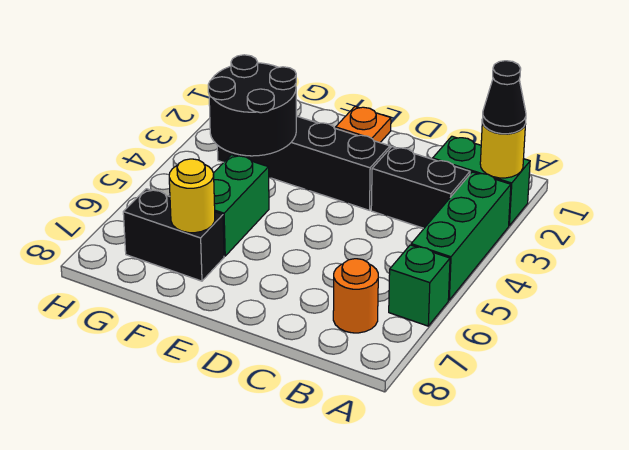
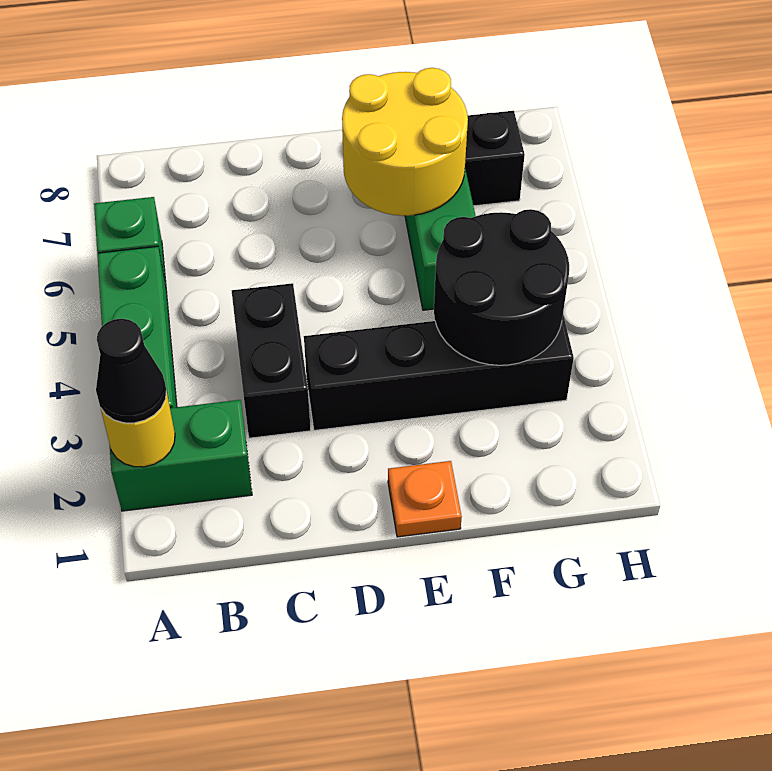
black brick B3:C3 level 1 -> black brick C3:C4 level 1
orange round brick B7 level 1 -> none
yellow round brick F7 level 2 -> yellow round brick E6:F7 level 2

